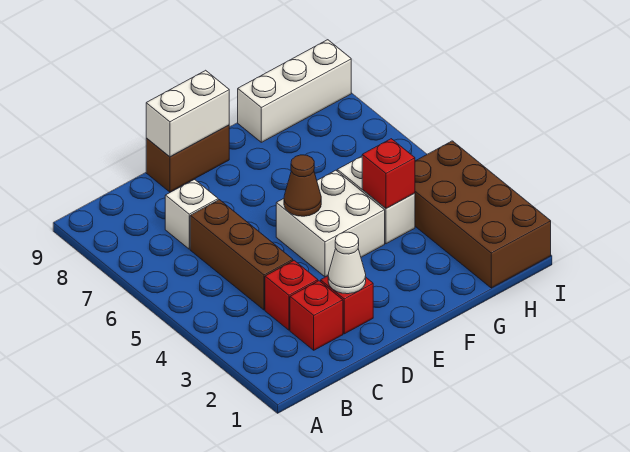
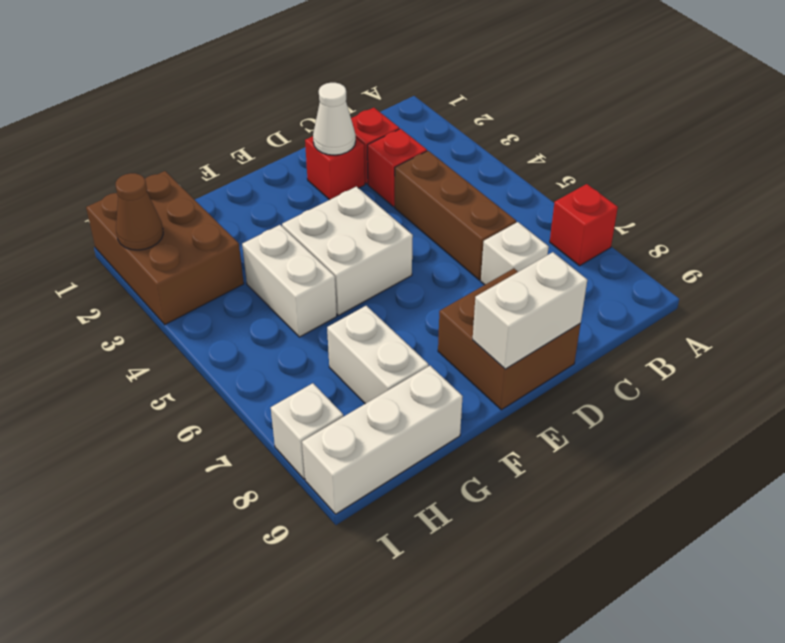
brown brick D9:E9 level 1 -> brown brick D8:E9 level 1
brown cone E5 level 2 -> brown cone I2 level 2
red brick G4 level 2 -> red brick A7 level 1
none -> white brick G7:G8 level 1
brown brick H1:I4 level 1 -> brown brick H1:I3 level 1
none -> white brick I8 level 1

